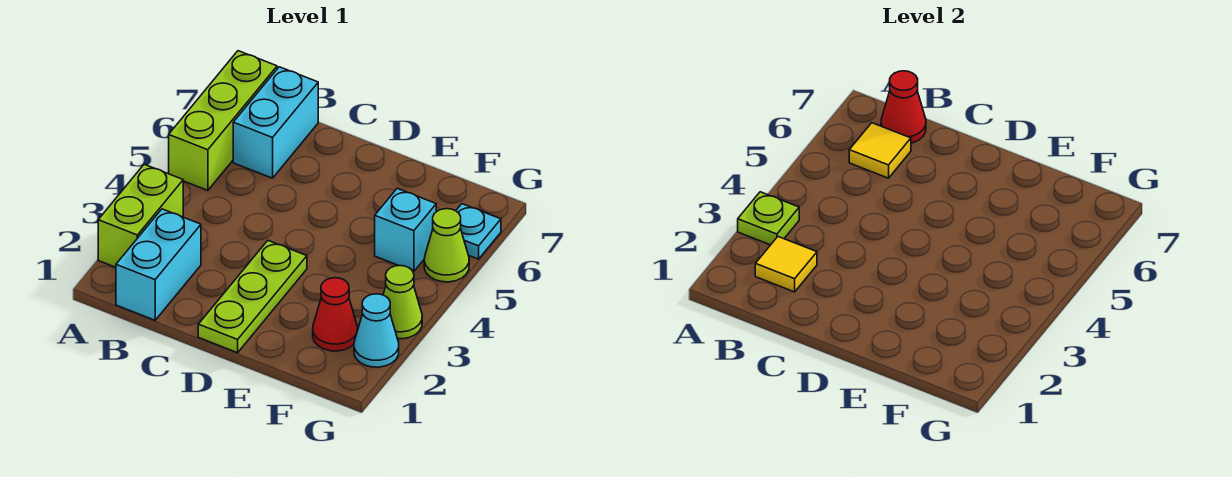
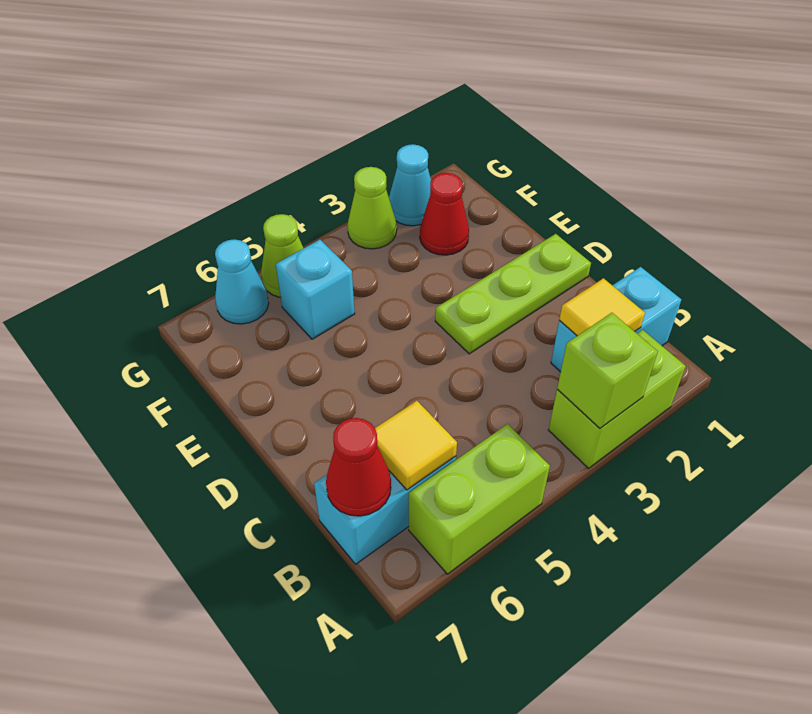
lime plate A3 level 2 -> lime brick A3 level 2
lime brick A5:A7 level 1 -> lime brick A5:A6 level 1
cyan plate G6 level 1 -> cyan cone G6 level 1

